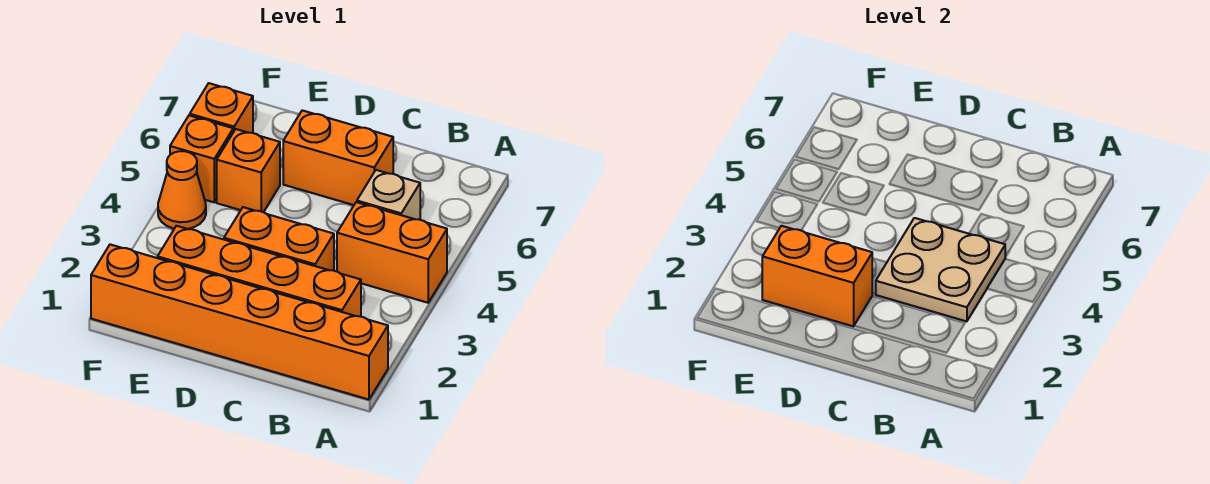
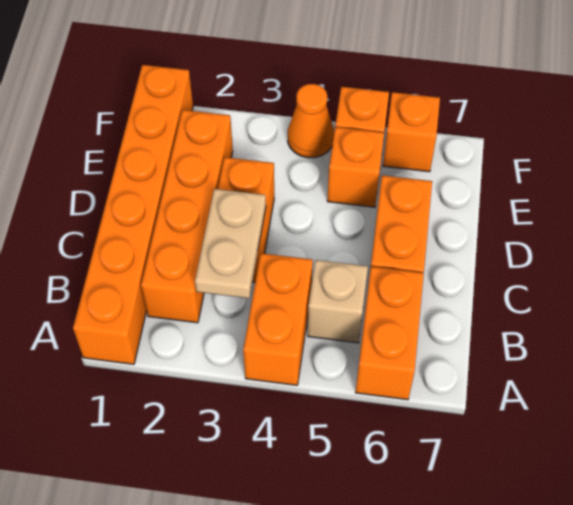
tan plate B3:C4 level 2 -> tan plate B3:C3 level 2
orange brick D2:E2 level 2 -> orange brick A6:B6 level 1

